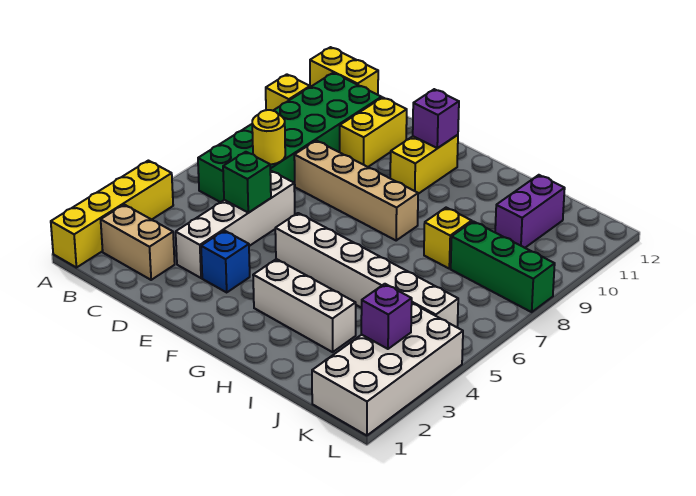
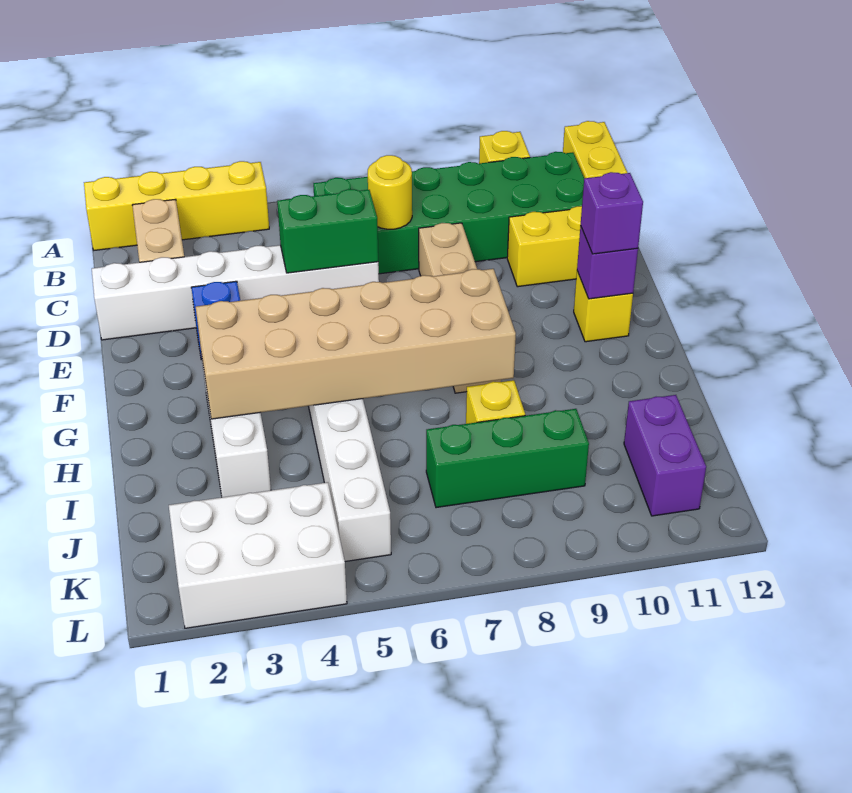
white brick D3:D6 level 1 -> white brick D1:D6 level 1
green brick D5 level 2 -> green brick D5:D6 level 2
yellow brick F10:F11 level 1 -> yellow brick F11 level 1
none -> tan brick G3:H8 level 2
green brick J8:L8 level 1 -> green brick J7:J9 level 1
purple brick J10:J11 level 1 -> purple brick J11:K11 level 1
white brick K1:L4 level 1 -> white brick K2:L4 level 1
purple brick K3 level 2 -> purple brick F11 level 3

